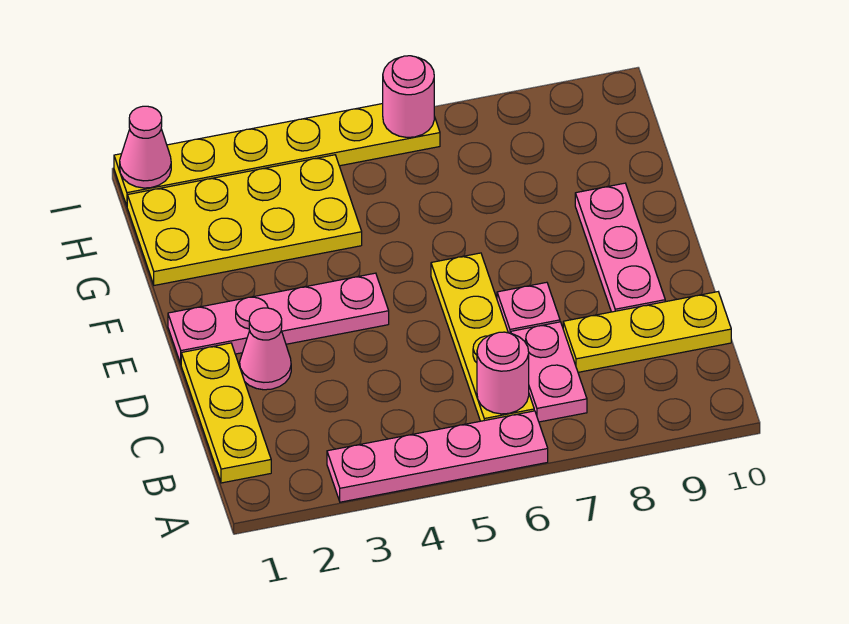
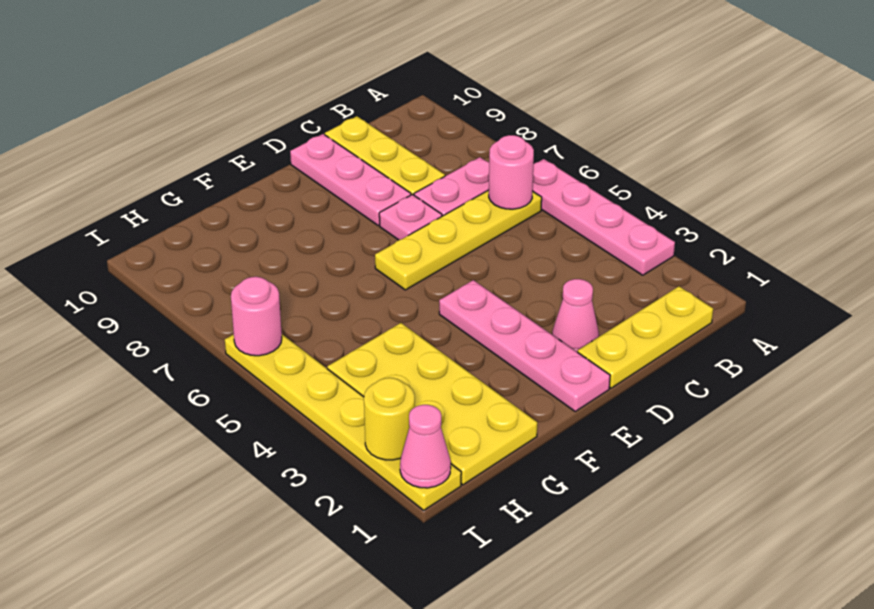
pink plate D9:F9 level 1 -> pink plate D8:D10 level 1
none -> yellow round brick I2 level 2

